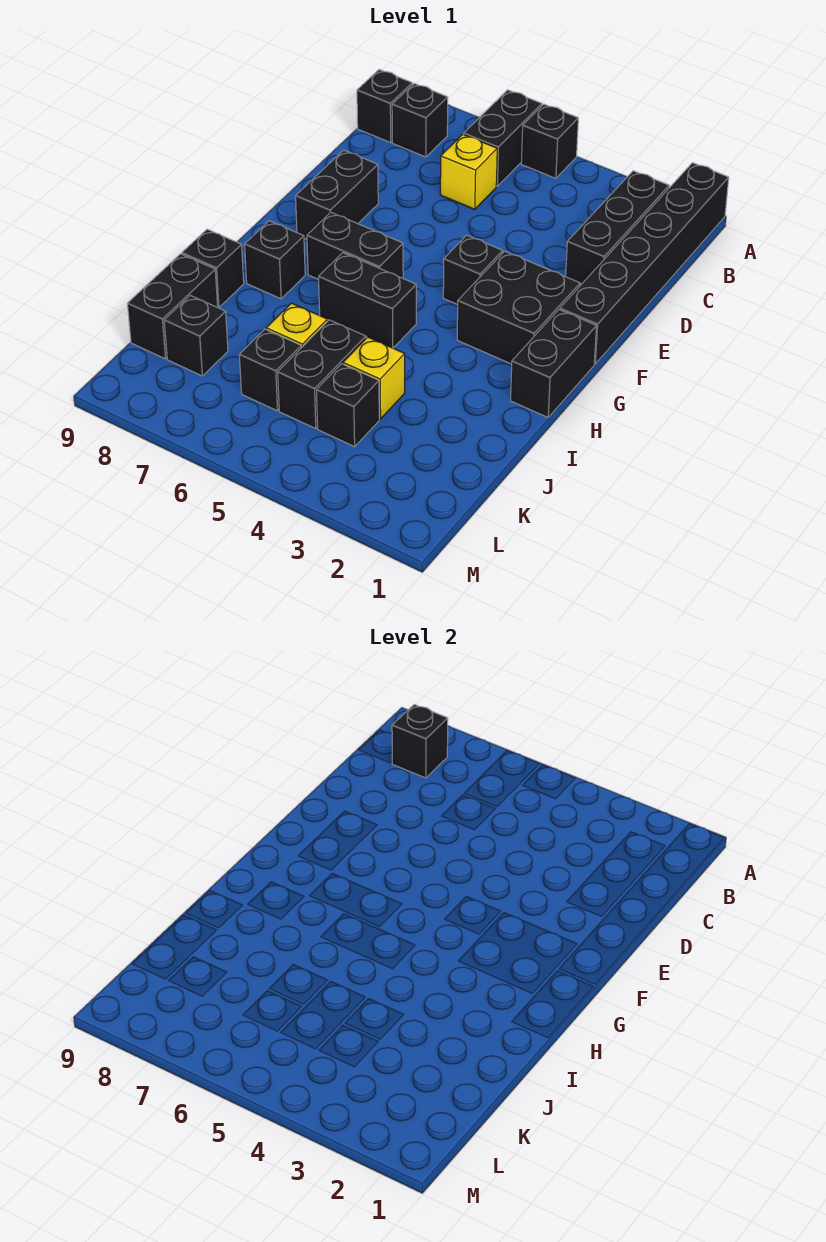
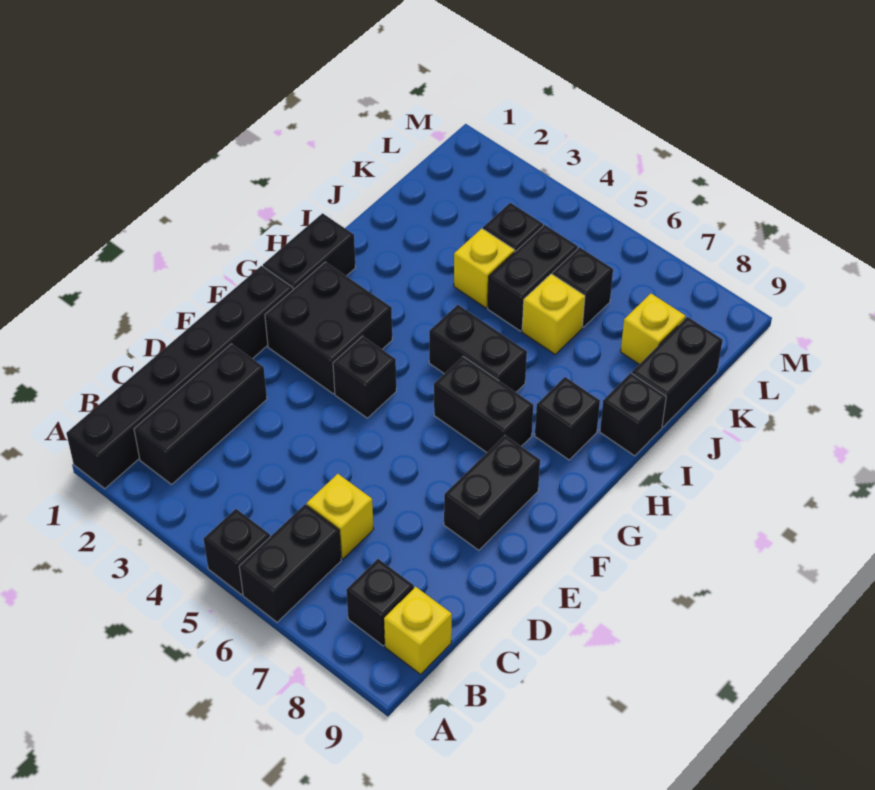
black brick B8 level 2 -> none
black brick B9 level 1 -> yellow brick B9 level 1
black brick K8 level 1 -> yellow brick K8 level 1

